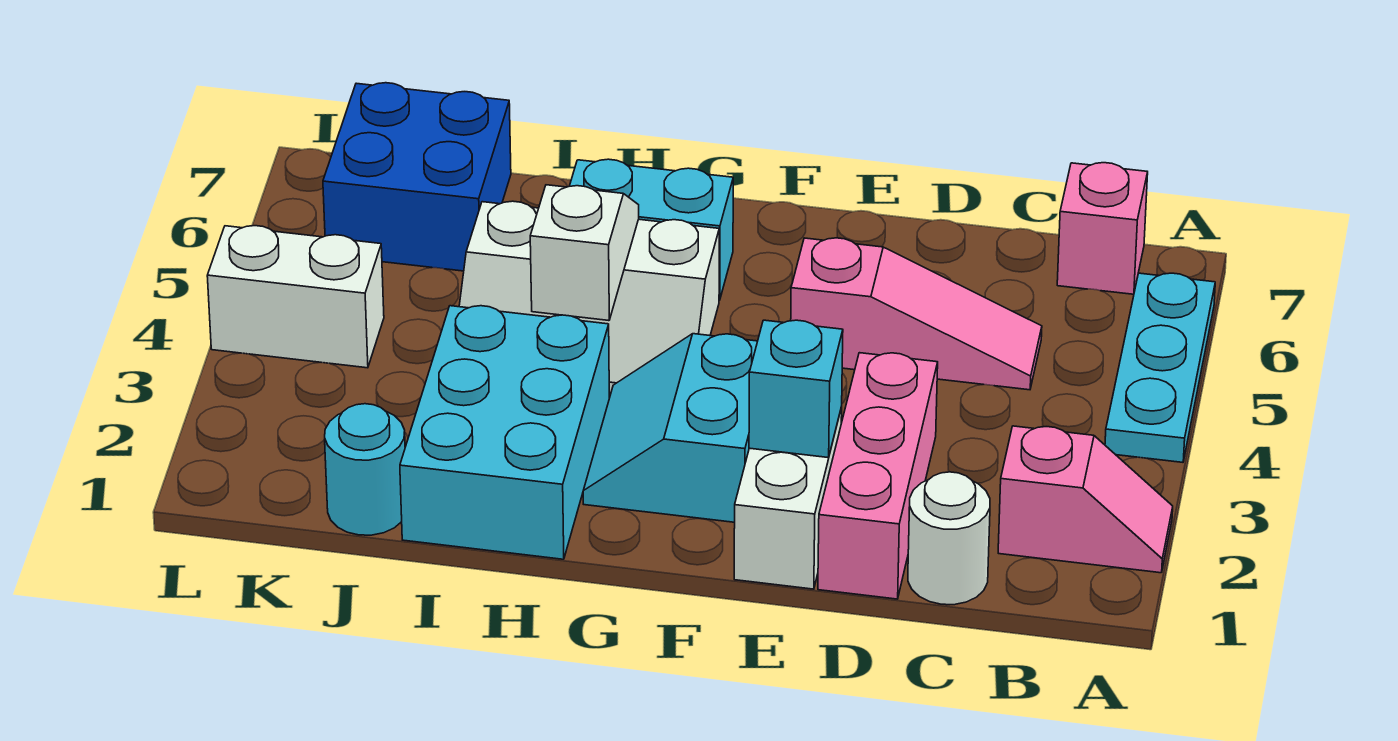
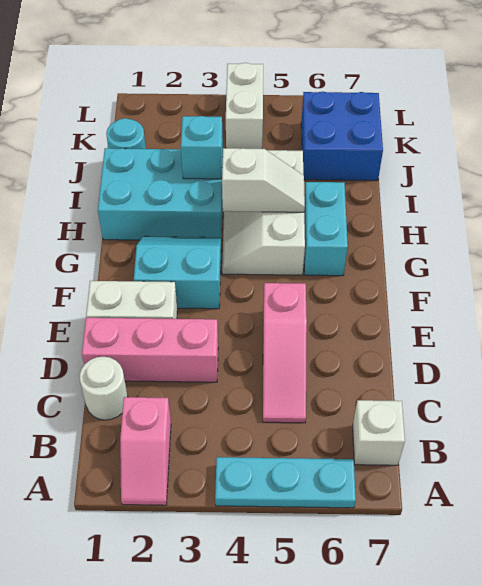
pink brick B7 level 1 -> white brick B7 level 1
cyan brick E2 level 2 -> cyan brick I3 level 2

